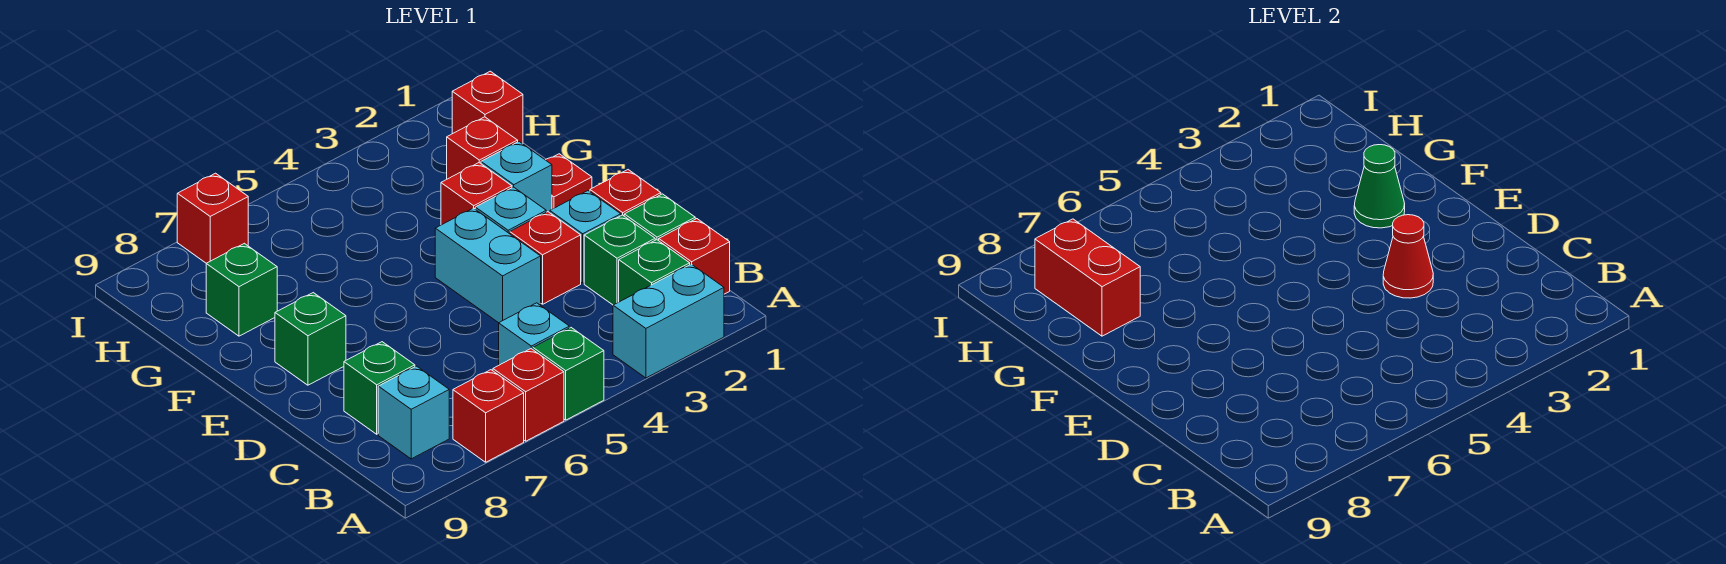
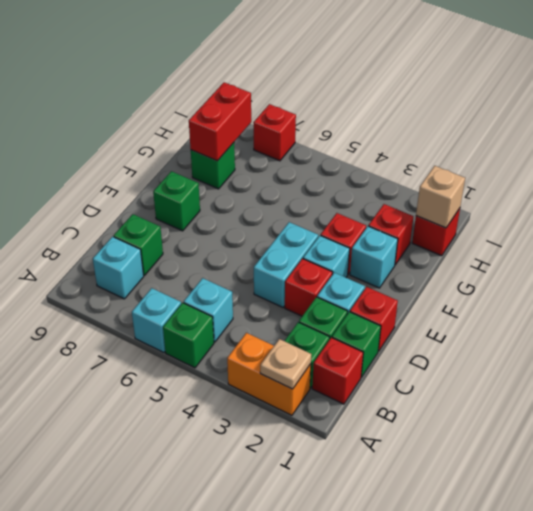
cyan brick A2:A3 level 1 -> orange brick A2:A3 level 1
none -> tan plate A2 level 2
red brick A6 level 1 -> cyan brick A6 level 1
red brick A7 level 1 -> none
red cone D3 level 2 -> none
red plate F1 level 1 -> none
green cone F2 level 2 -> none
none -> tan brick H1 level 2

